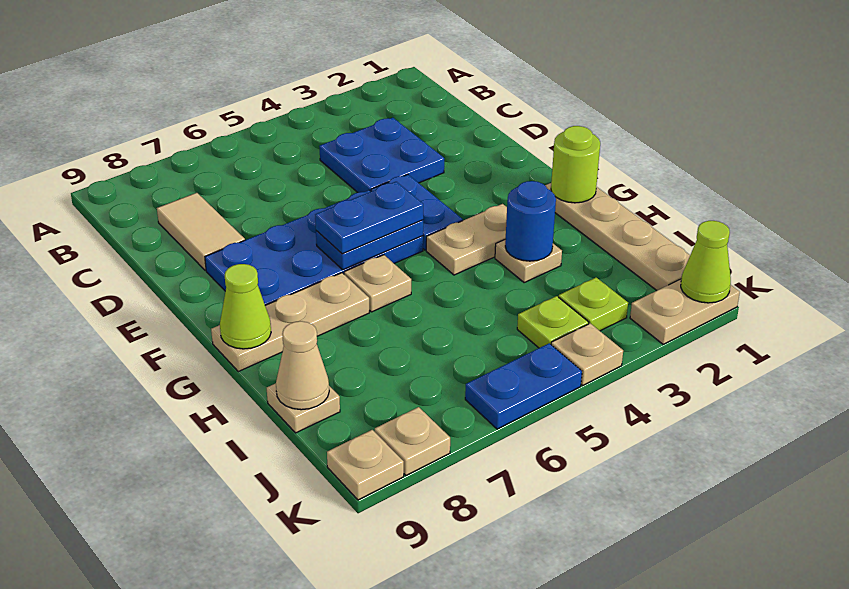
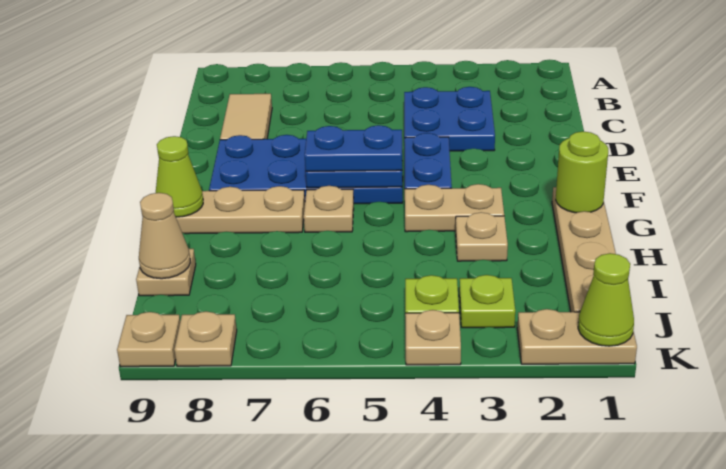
blue round brick H3 level 2 -> none
blue plate K5:K6 level 1 -> none

